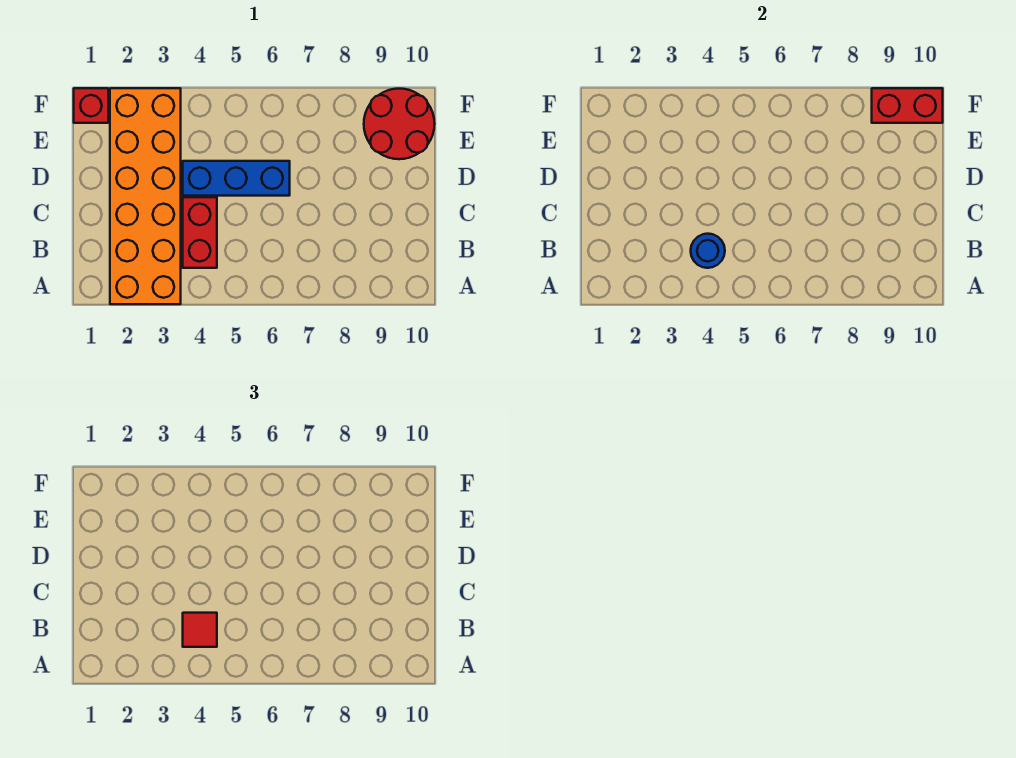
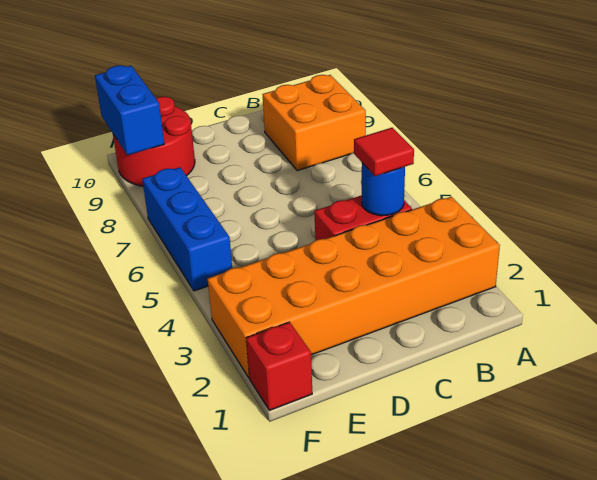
none -> orange brick A8:B9 level 1
blue brick D4:D6 level 1 -> blue brick F5:F7 level 1
red brick F9:F10 level 2 -> blue brick F9:F10 level 2

